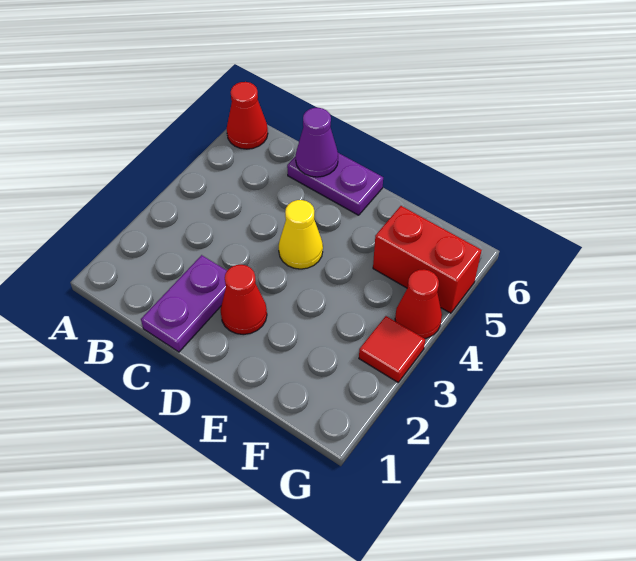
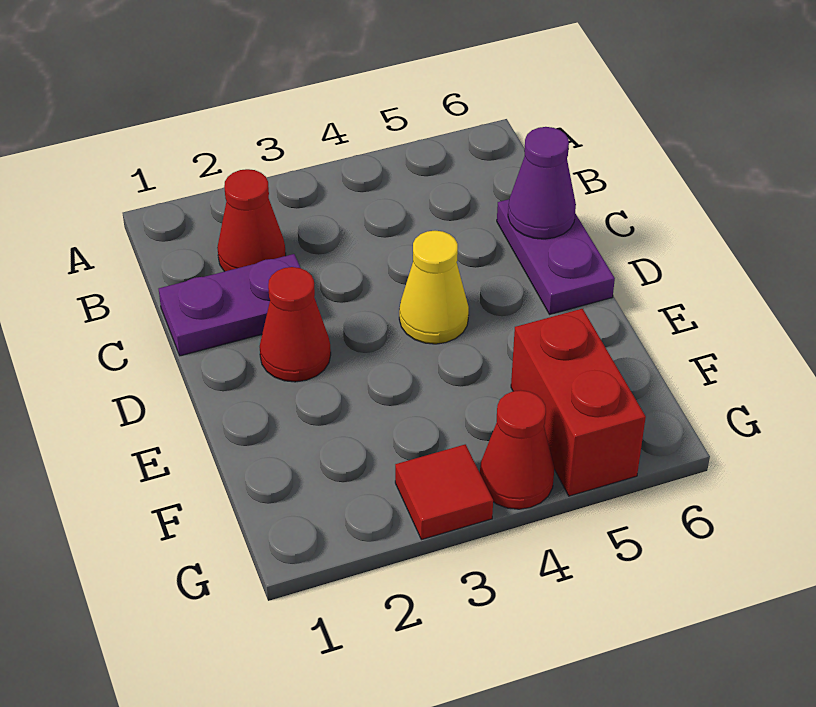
red cone A6 level 1 -> red cone B2 level 1

